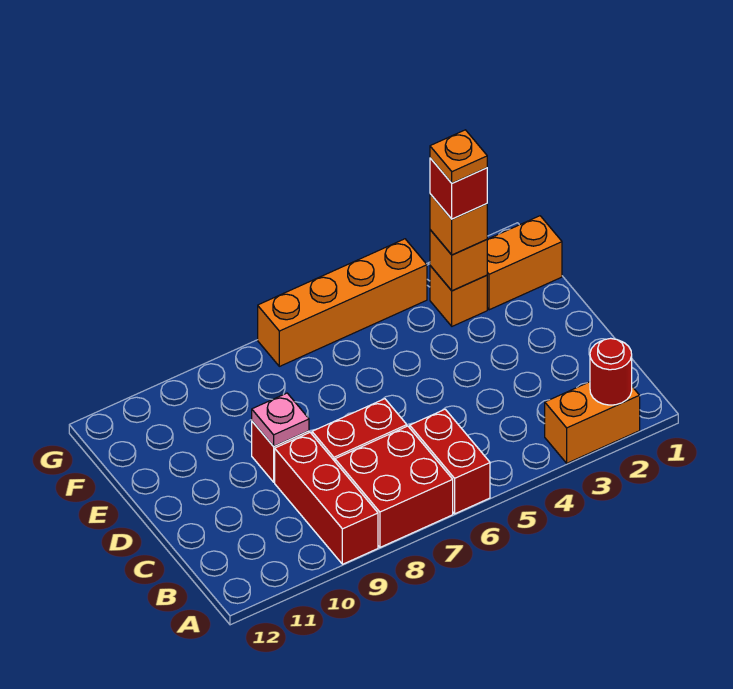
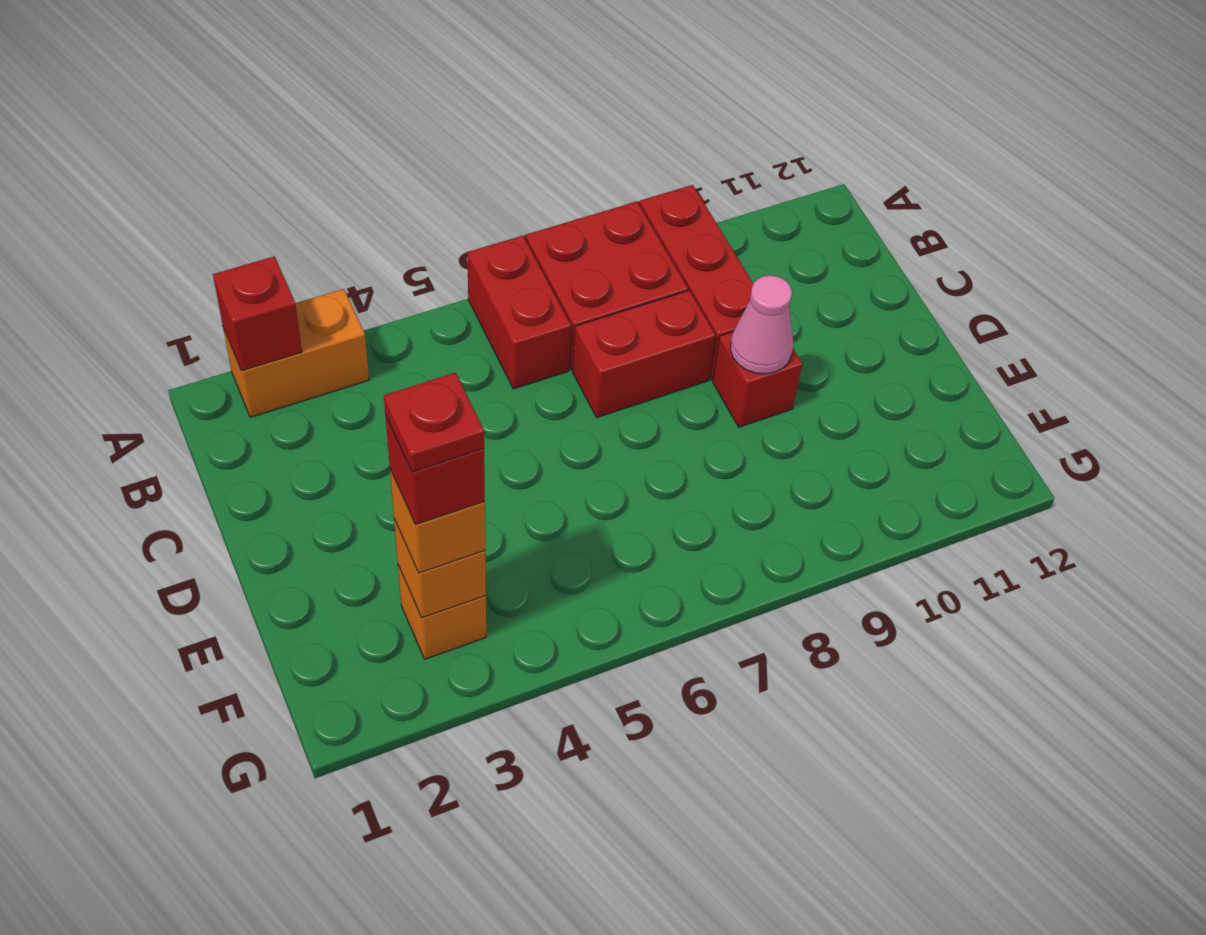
red round brick A2 level 2 -> red brick A2 level 2
pink plate D9 level 2 -> pink cone D9 level 2
orange brick F1:F2 level 1 -> none
orange plate F3 level 5 -> red plate F3 level 5
orange brick G4:G7 level 1 -> none

